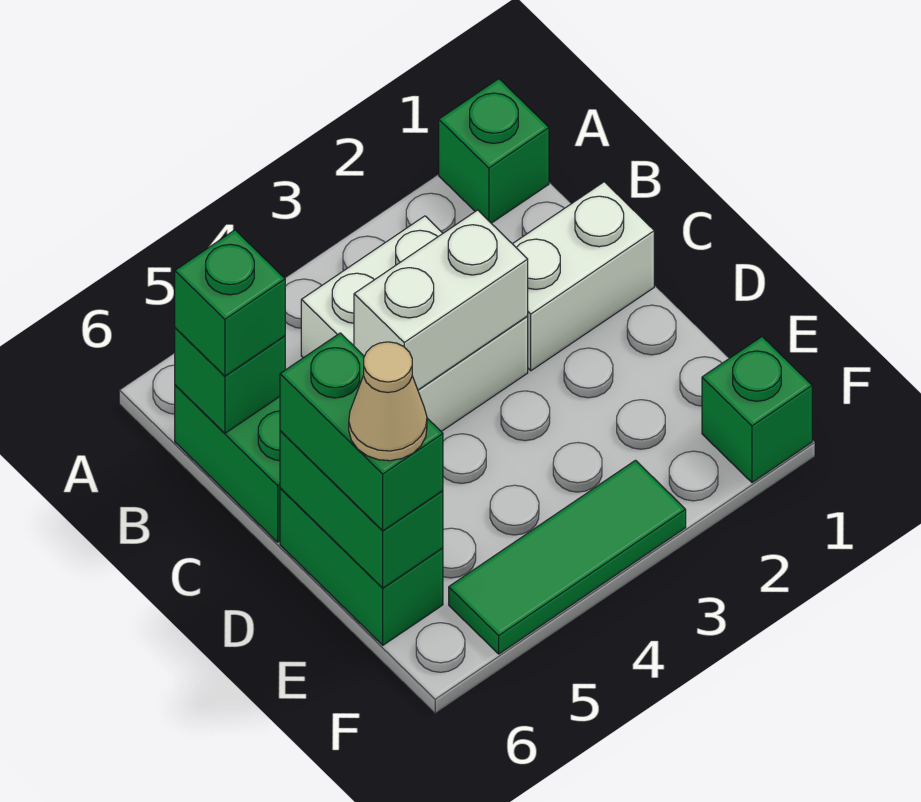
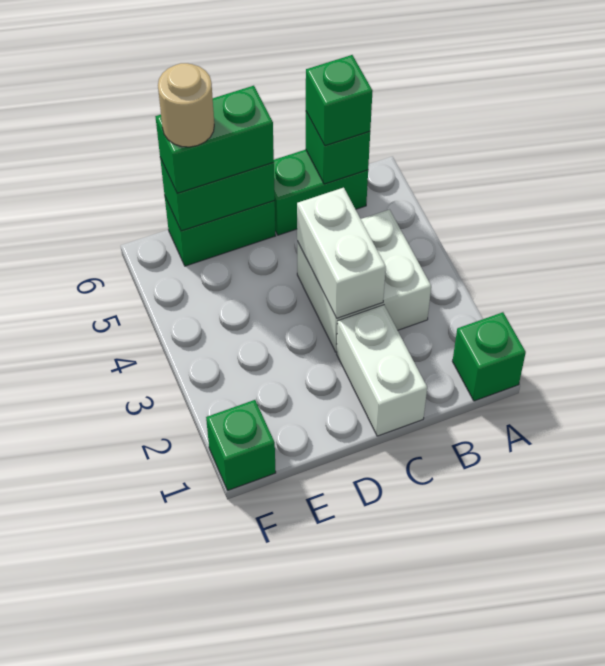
tan cone E6 level 4 -> tan round brick E6 level 4
green tile F3:F5 level 1 -> none

